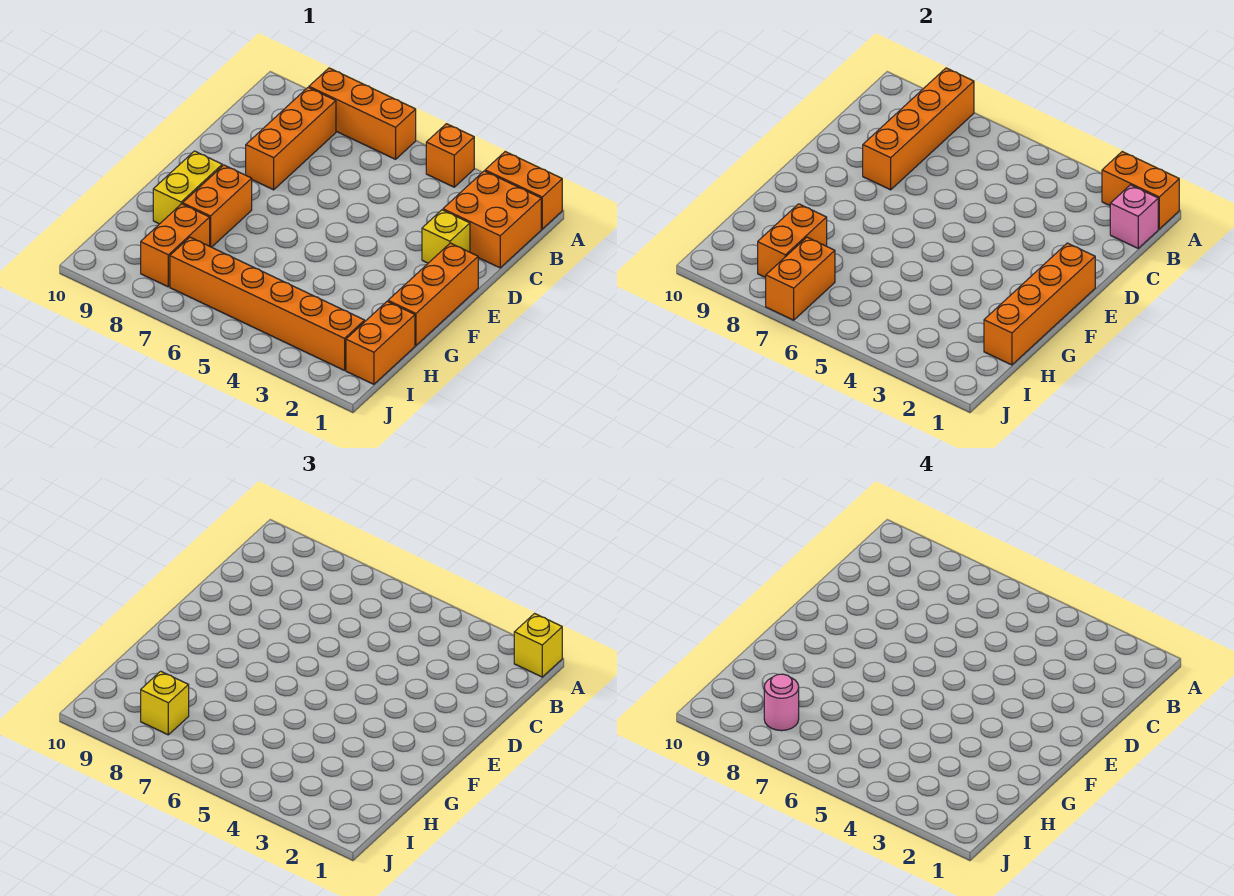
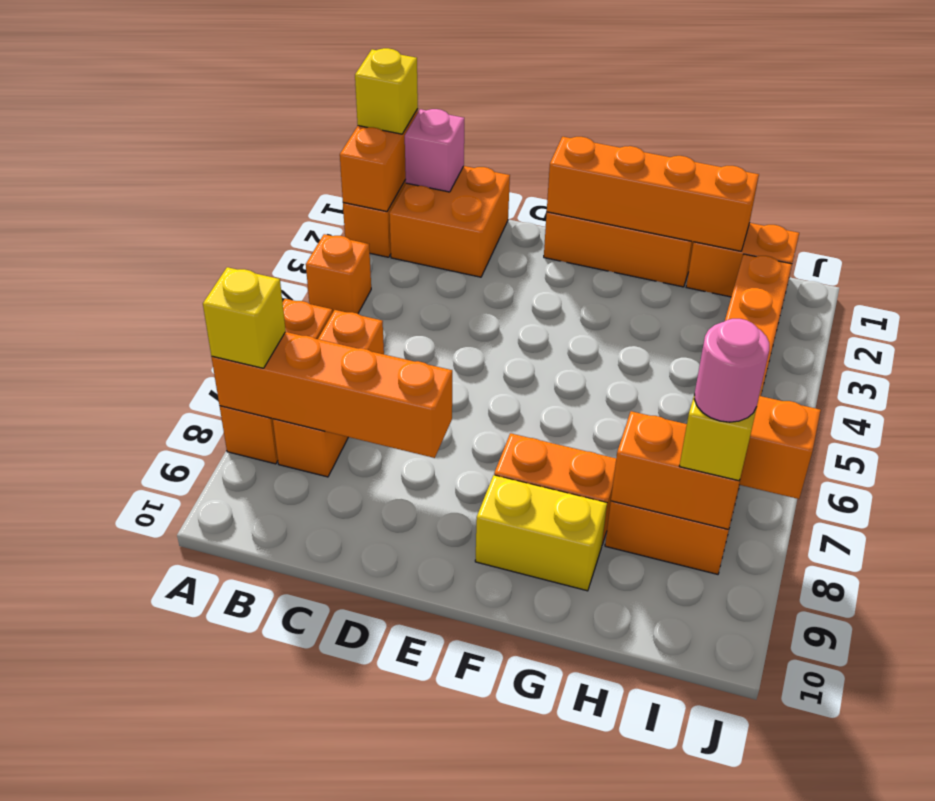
orange brick B8:D8 level 1 -> orange brick B6:B8 level 1
yellow brick D2 level 1 -> yellow brick A8 level 3

